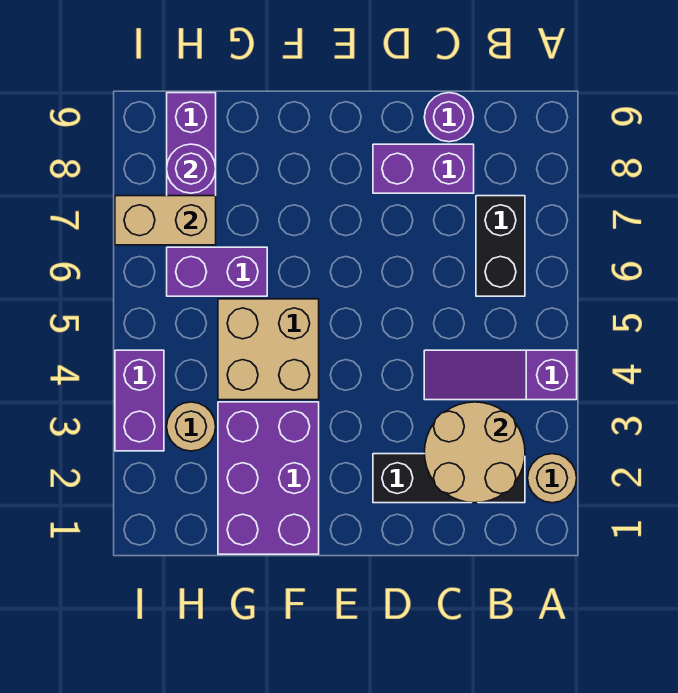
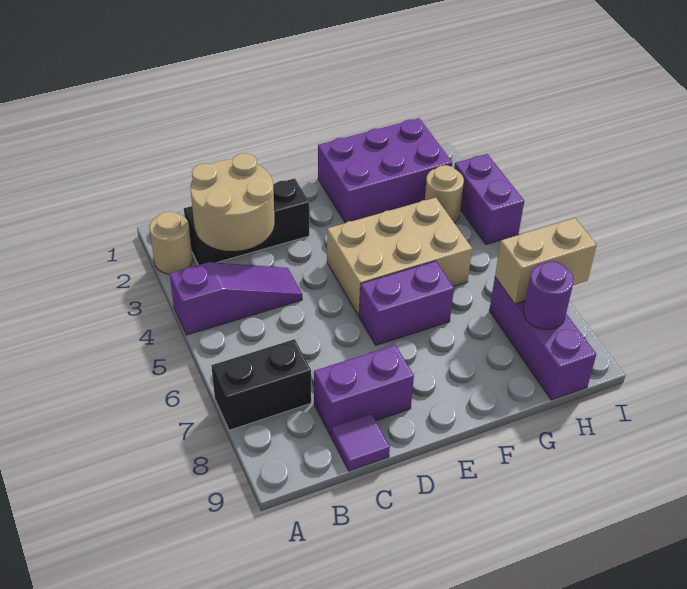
black brick B6:B7 level 1 -> black brick A7:B7 level 1
purple round brick C9 level 1 -> purple tile C9 level 1
purple brick F1:G3 level 1 -> purple brick F1:H2 level 1
tan brick F4:G5 level 1 -> tan brick E4:G5 level 1
purple brick G6:H6 level 1 -> purple brick E6:F6 level 1

